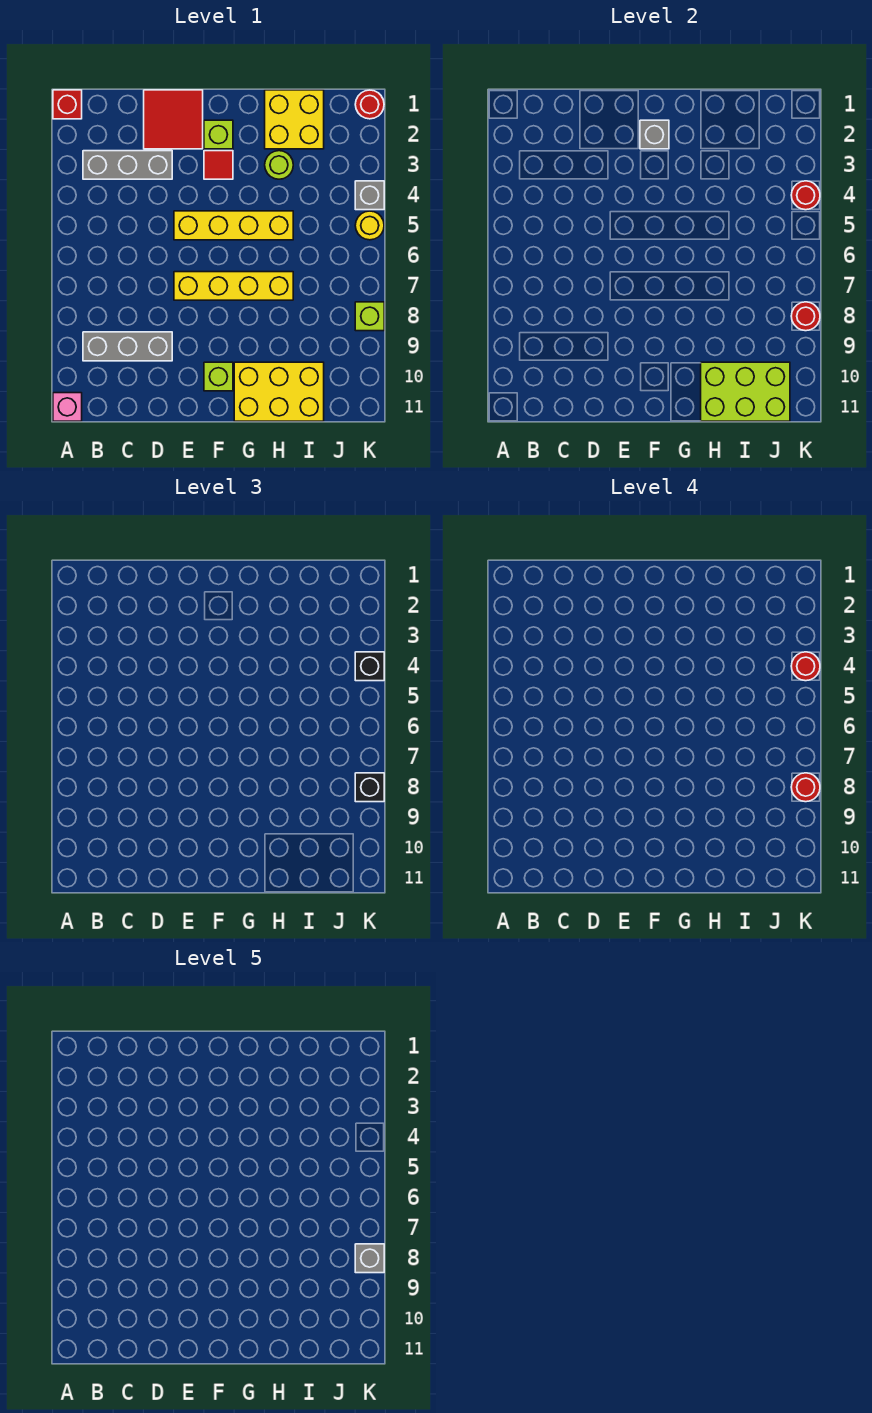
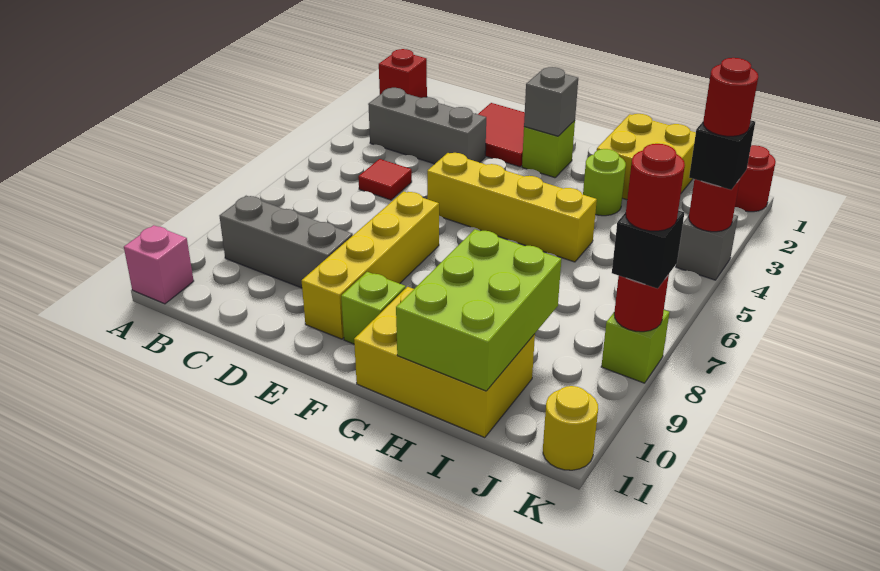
yellow brick E7:H7 level 1 -> yellow brick E7:E10 level 1
red tile F3 level 1 -> red tile C5 level 1
lime brick H10:J11 level 2 -> lime brick H9:I11 level 2
yellow round brick K5 level 1 -> yellow round brick K11 level 1
grey brick K8 level 5 -> none

